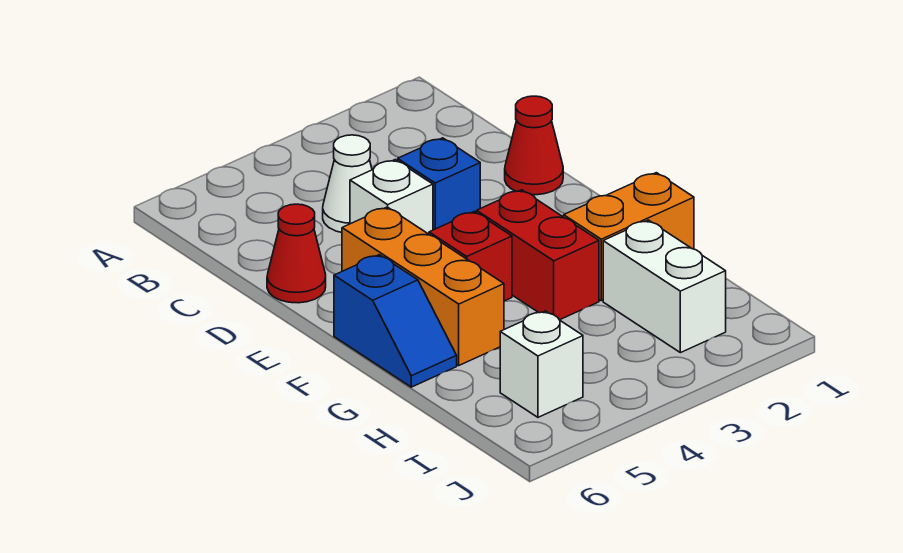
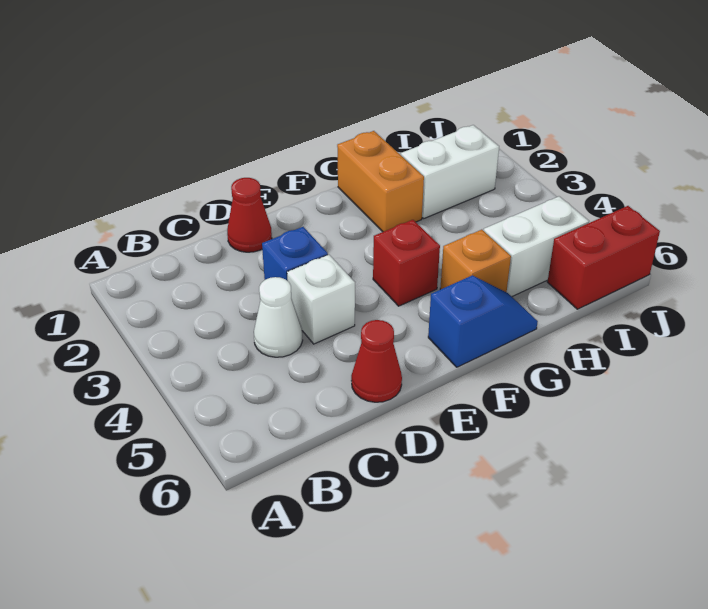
orange brick E5:G5 level 1 -> orange brick G5 level 1
red brick F3:G3 level 1 -> red brick I6:J6 level 1
white brick I5 level 1 -> white brick H5:I5 level 1

